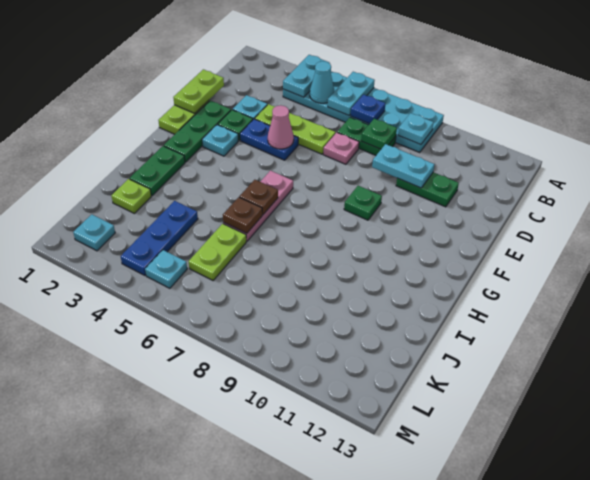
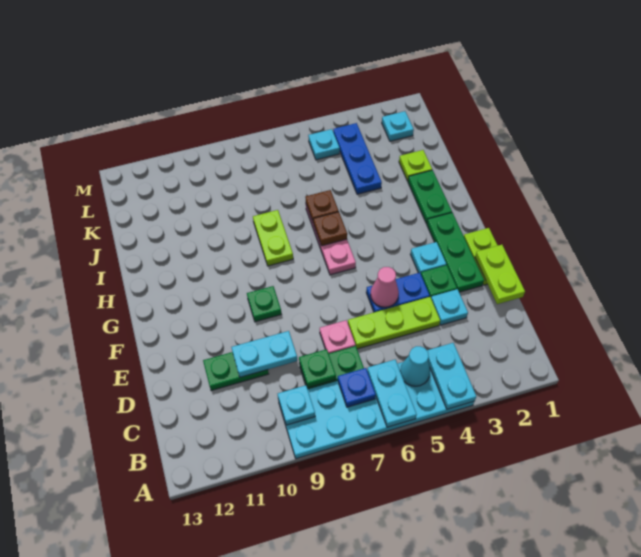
lime plate J6:K6 level 1 -> lime plate H8:I8 level 1

